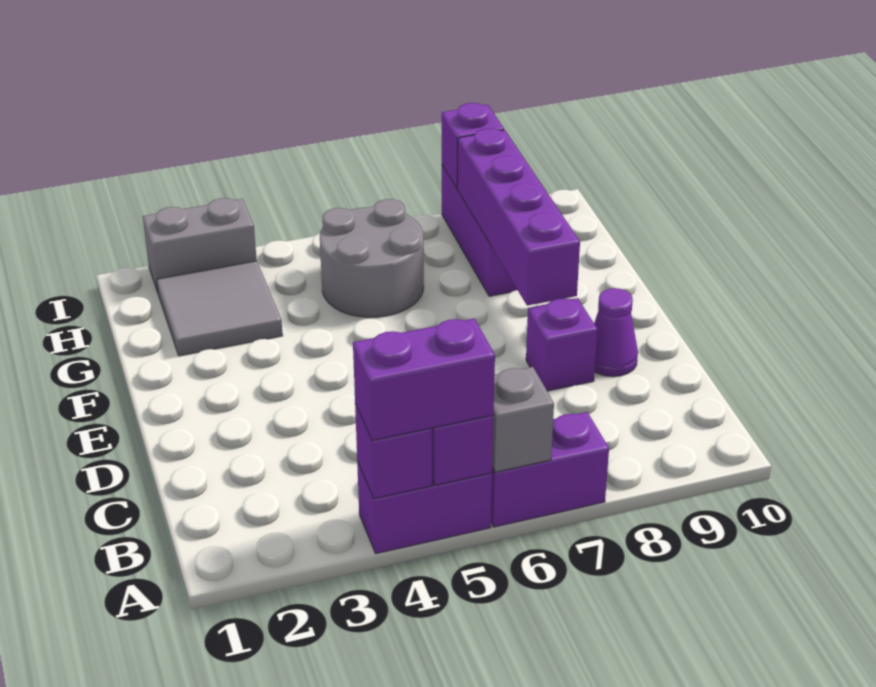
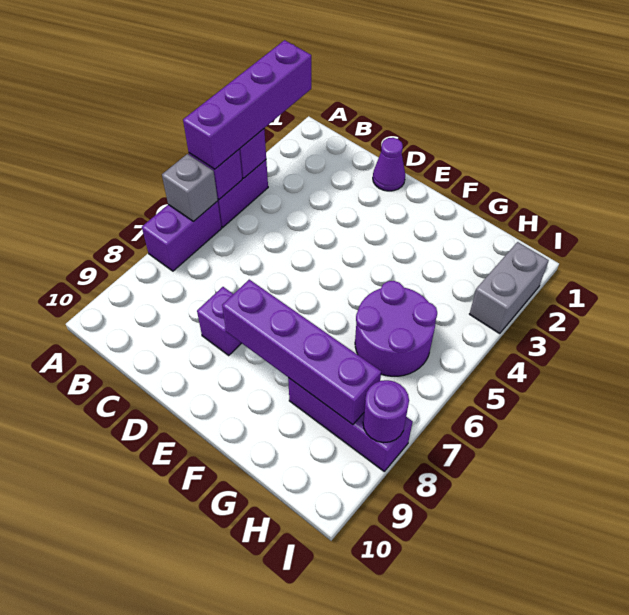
purple brick A4:A5 level 3 -> purple brick A2:A5 level 3
purple cone D9 level 1 -> purple cone D1 level 1
grey tile G2:H3 level 1 -> none
grey round brick G5:H6 level 1 -> purple round brick G5:H6 level 1
purple brick I8 level 2 -> purple round brick I8 level 2

